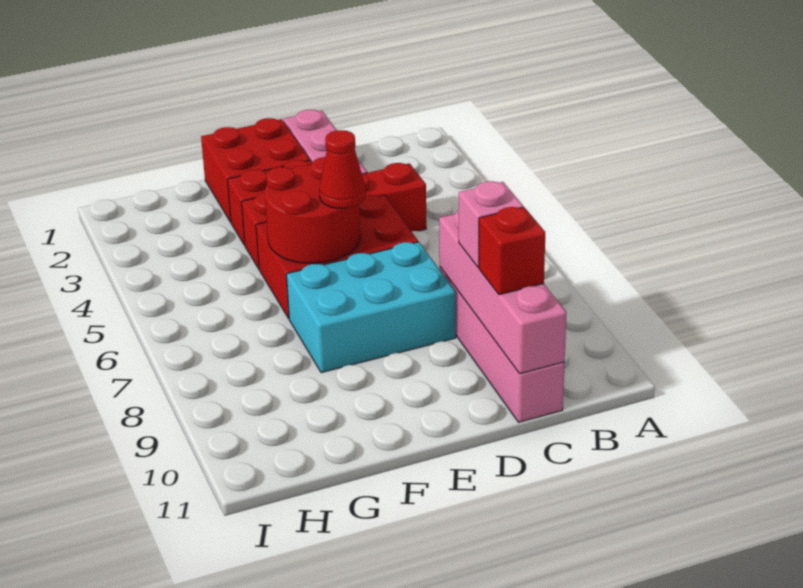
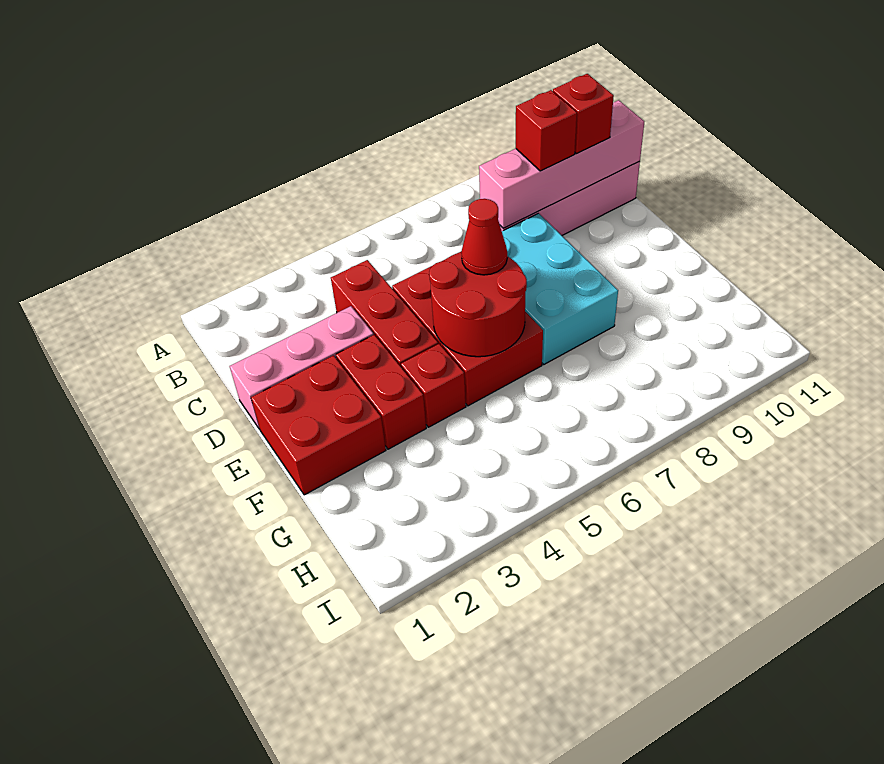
pink brick C9 level 3 -> red brick C9 level 3

